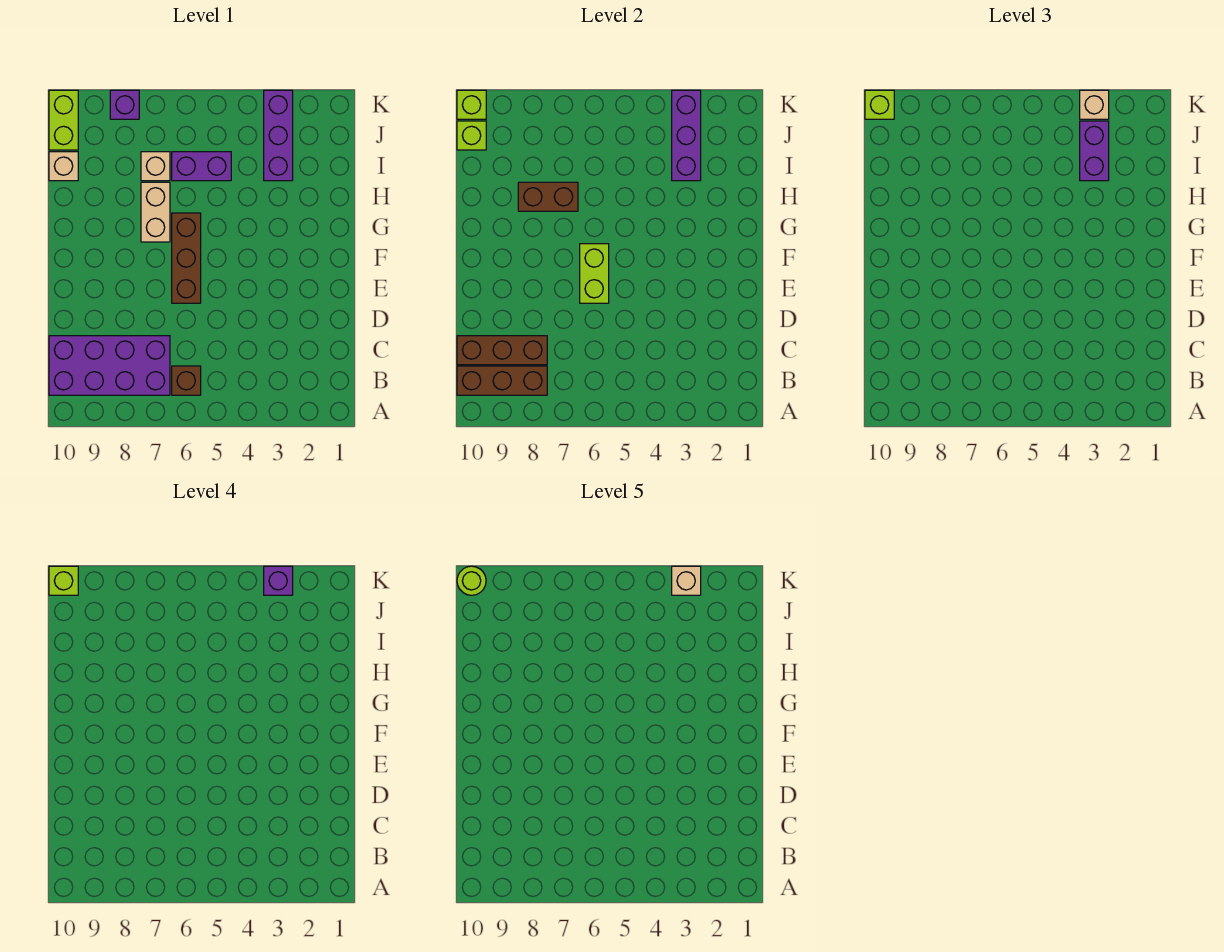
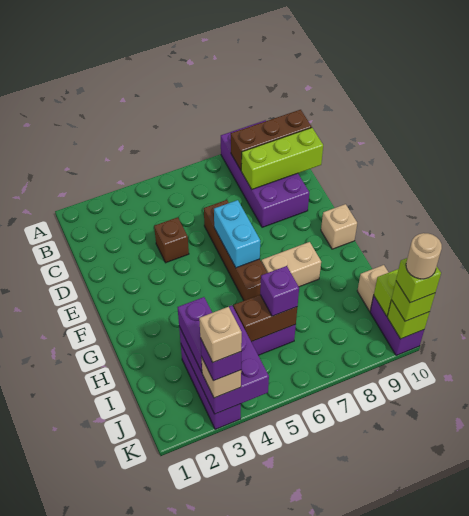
brown brick B6 level 1 -> brown brick D4 level 1
purple brick B7:C10 level 1 -> purple brick A8:D9 level 1
brown brick C8:C10 level 2 -> lime brick C8:C10 level 2
brown brick E6:G6 level 1 -> brown brick D6:G6 level 1
lime brick E6:F6 level 2 -> cyan brick E6:F6 level 2
tan brick G7:H7 level 1 -> tan brick G7:G8 level 1
brown brick H7:H8 level 2 -> brown brick I5:I6 level 2
purple brick I3:K3 level 2 -> purple brick I3:K4 level 2
tan brick I7 level 1 -> tan brick F10 level 1
lime brick J10:K10 level 1 -> purple brick J10:K10 level 1
purple brick K8 level 1 -> purple brick I6 level 3
lime round brick K10 level 5 -> tan round brick K10 level 5

